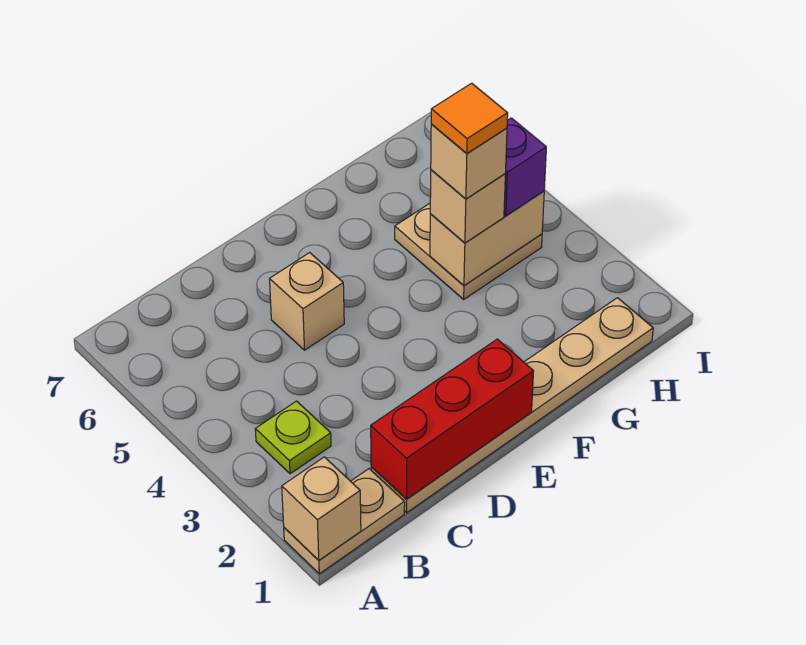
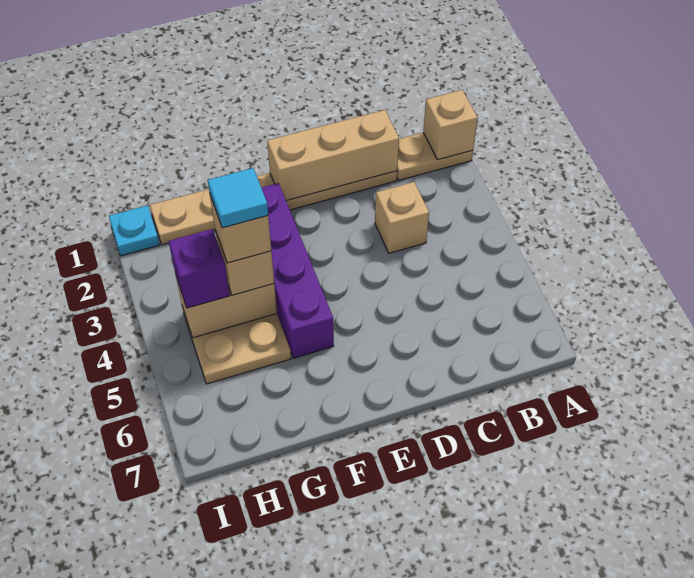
lime plate B3 level 1 -> none
red brick C1:E1 level 2 -> tan brick C1:E1 level 2
tan brick D5 level 1 -> tan brick C3 level 1
none -> purple brick F2:F5 level 1
orange tile G4 level 5 -> cyan tile G4 level 5
none -> cyan plate I1 level 1

